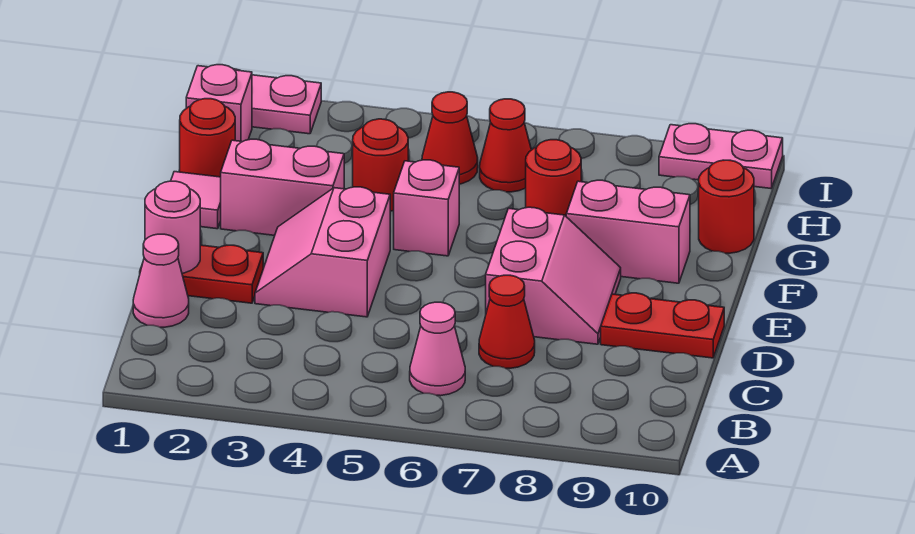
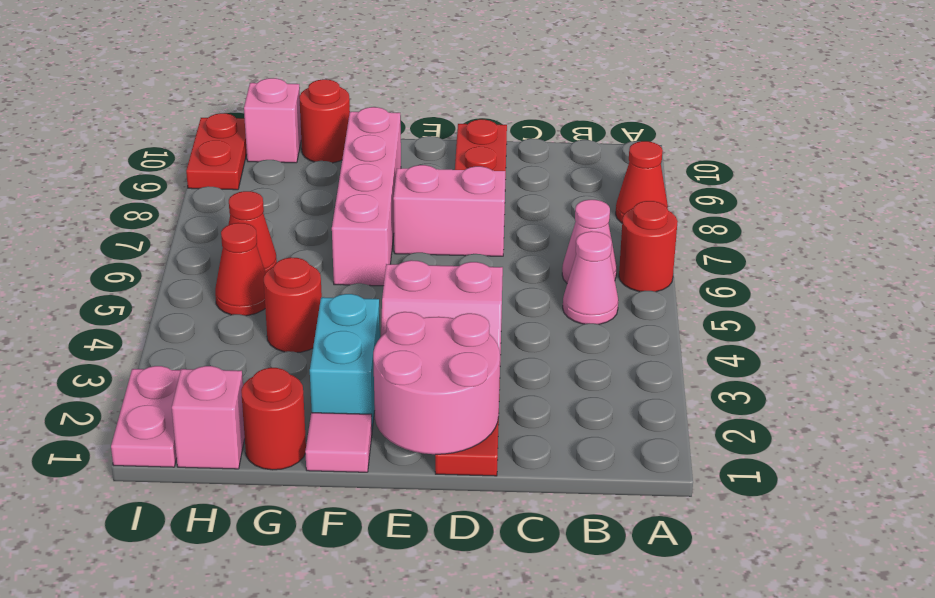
pink cone C1 level 1 -> pink cone B5 level 1
red cone C7 level 1 -> red cone A8 level 1
pink round brick D1 level 2 -> pink round brick D1:E2 level 2
pink brick F2:F3 level 1 -> cyan brick F2:F3 level 1
pink brick F5 level 1 -> pink brick H10 level 1
pink brick F8:F9 level 1 -> pink brick F6:F9 level 1
red round brick G7 level 1 -> red round brick A6 level 1
pink plate I9:I10 level 1 -> red plate I9:I10 level 1

